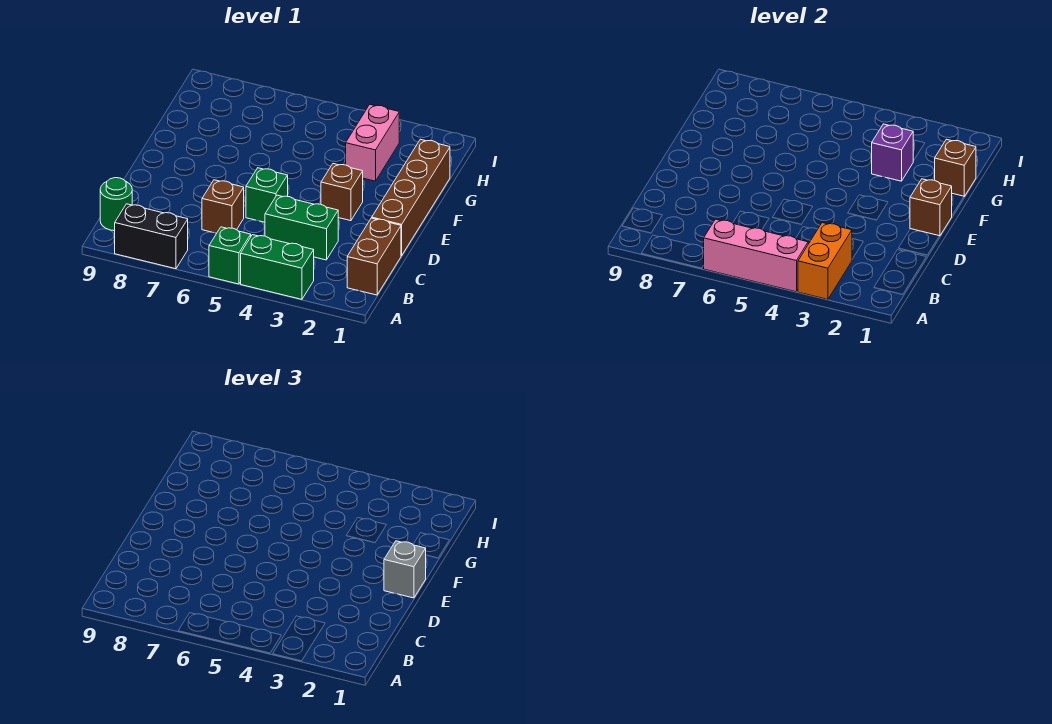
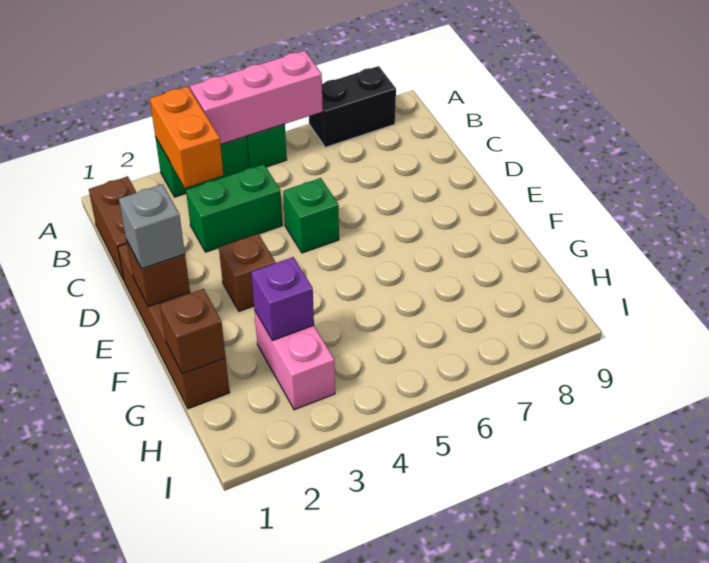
green round brick B9 level 1 -> none
brown brick C6 level 1 -> none

